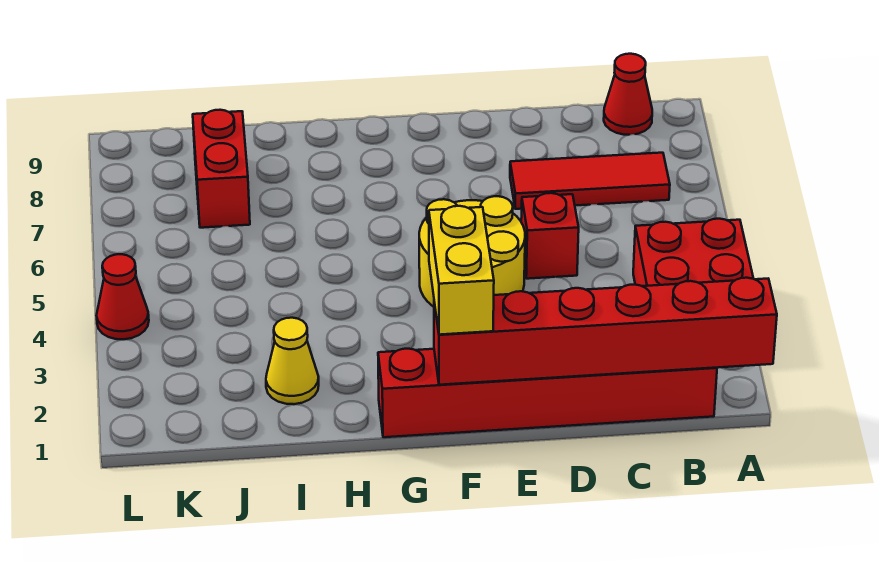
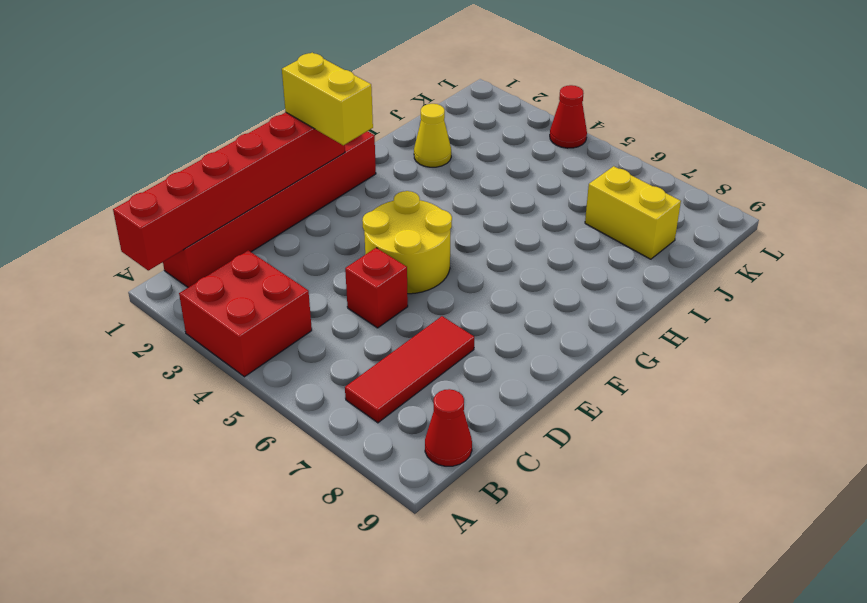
red brick J7:J8 level 1 -> yellow brick J7:J8 level 1

